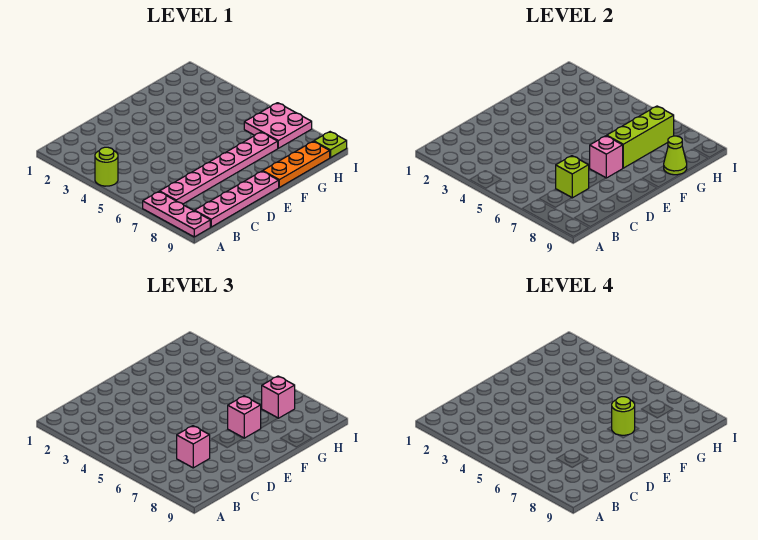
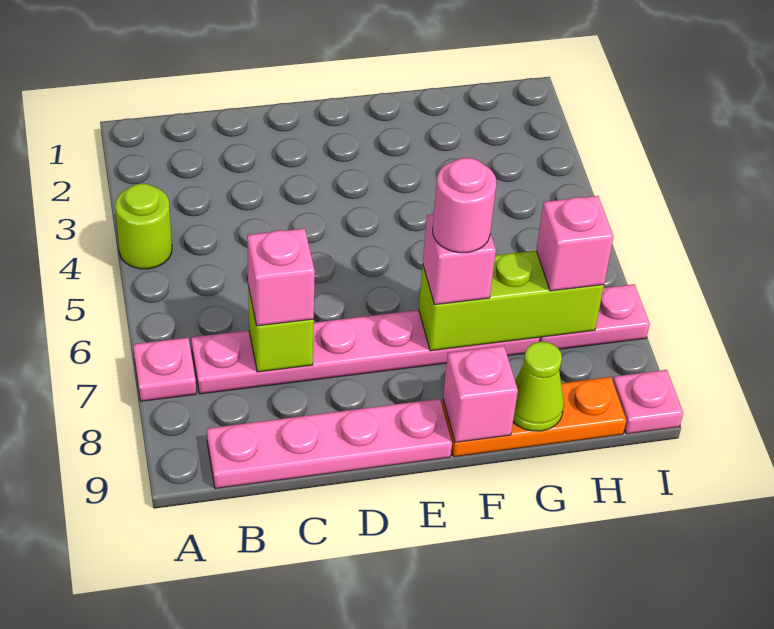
pink plate A7:A9 level 1 -> pink plate A7 level 1
pink brick E7 level 2 -> pink brick F9 level 2
lime round brick F7 level 4 -> pink round brick F7 level 4
pink plate H6:I7 level 1 -> pink plate H7:I7 level 1
lime plate I9 level 1 -> pink plate I9 level 1

